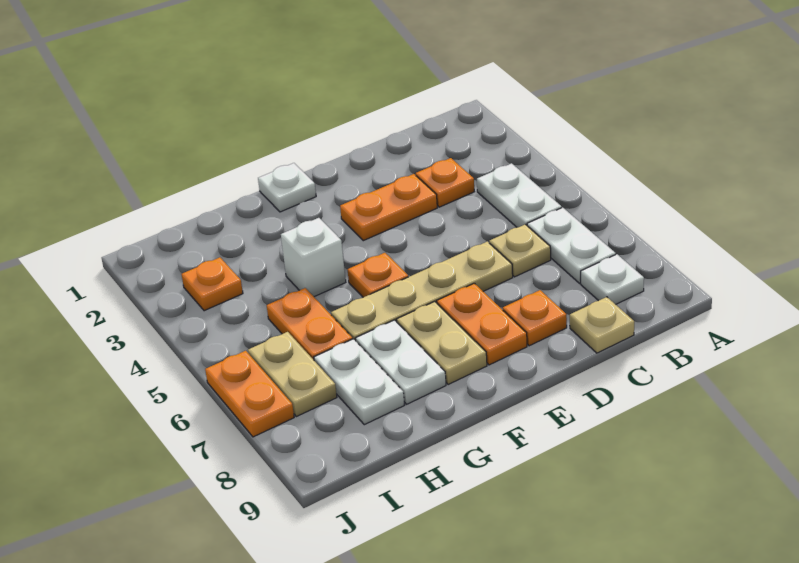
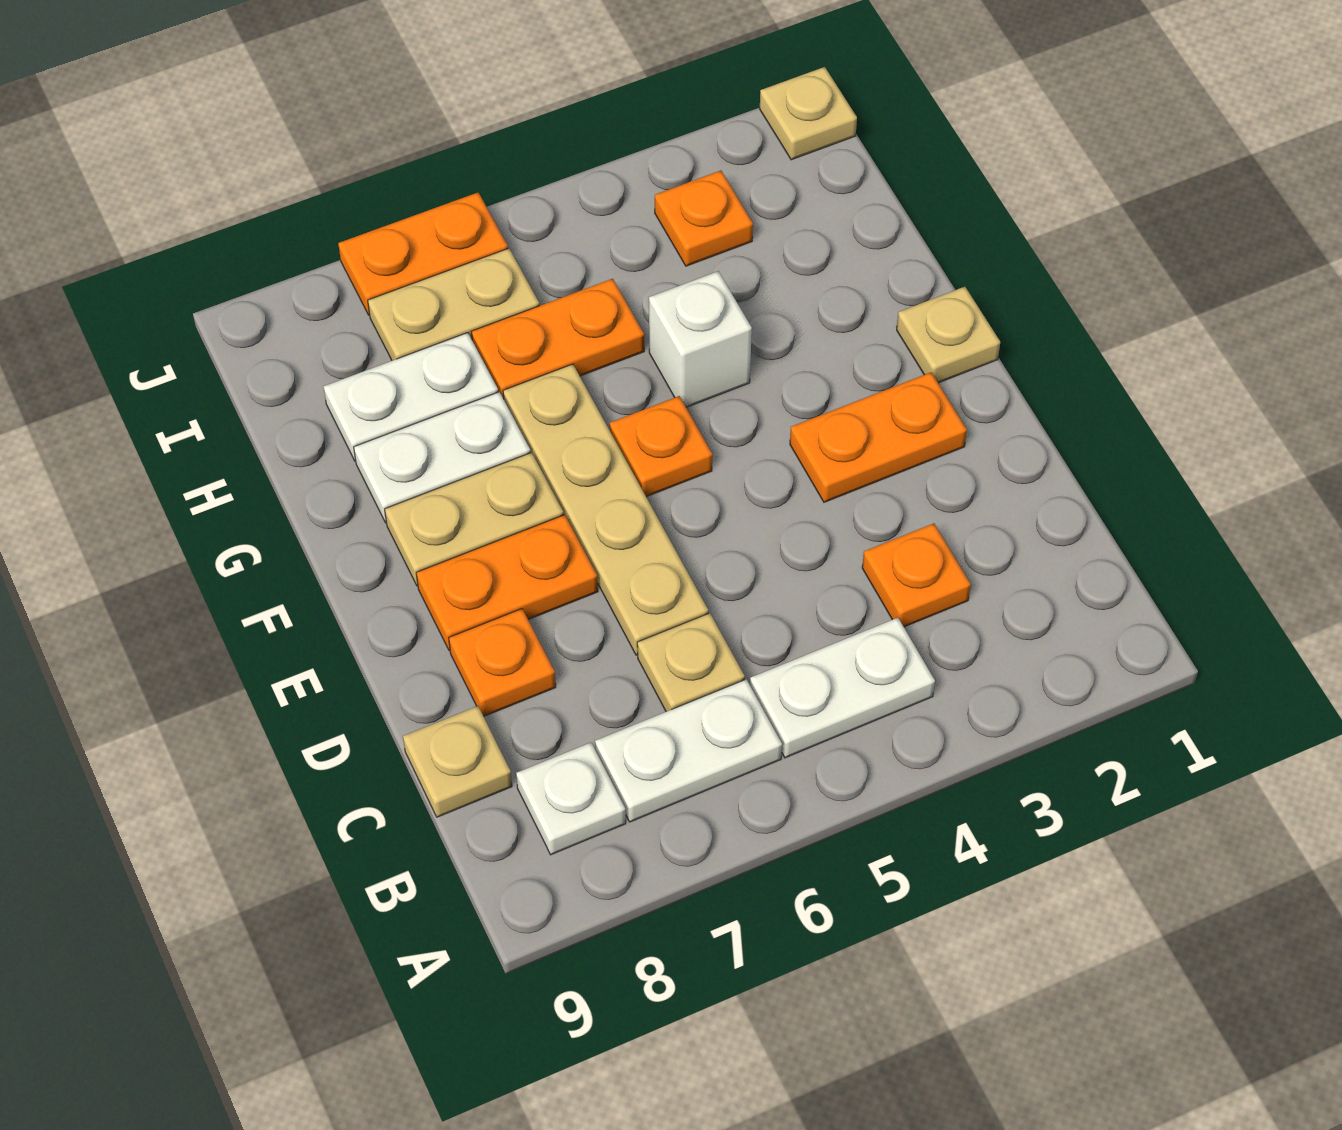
orange plate D3:E3 level 1 -> orange plate E2:E3 level 1
white plate F1 level 1 -> tan plate F1 level 1
none -> tan plate J1 level 1

